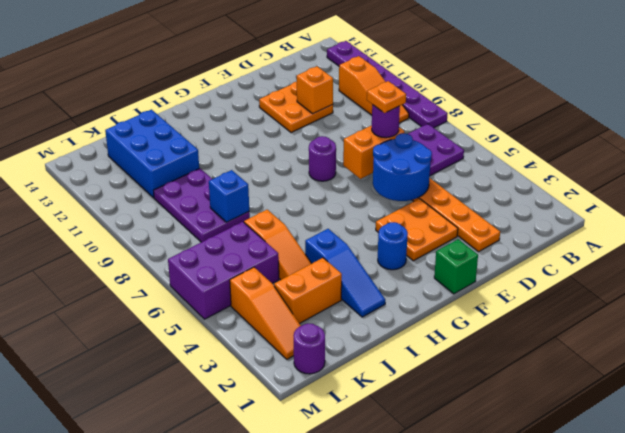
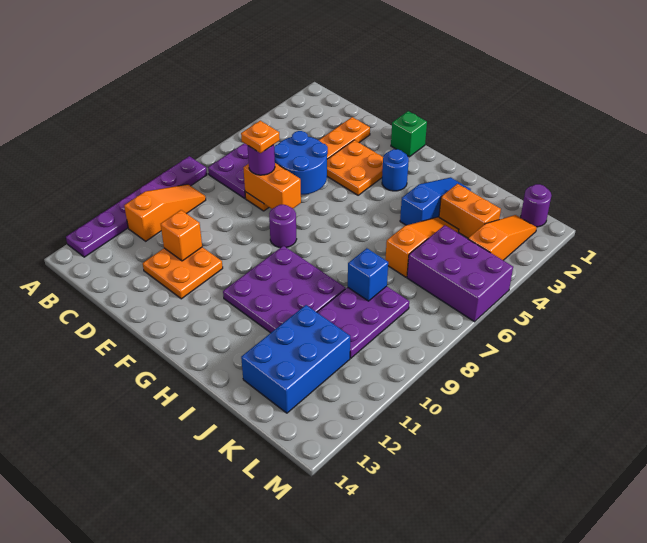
none -> purple plate G9:I11 level 1

